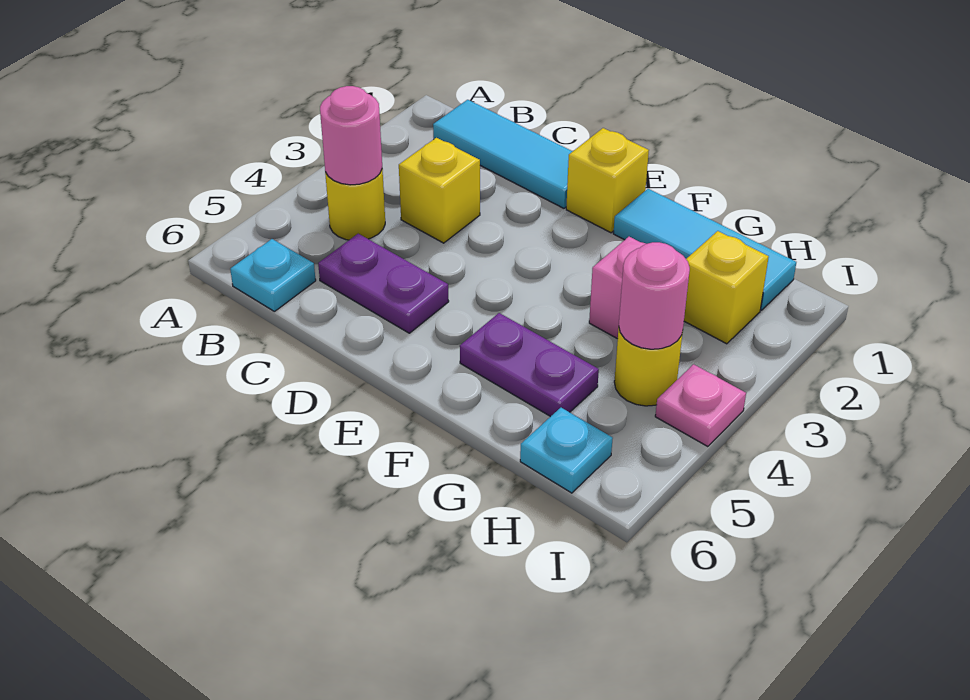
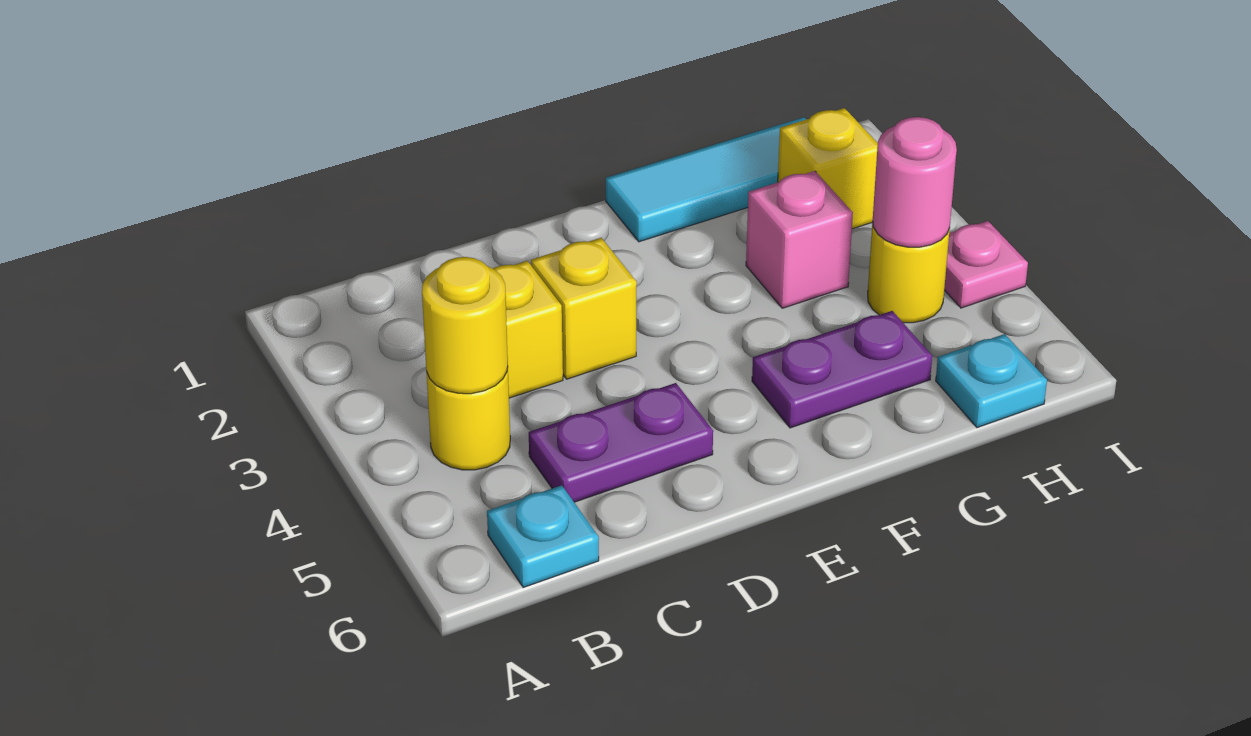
cyan tile B1:D1 level 1 -> none
pink round brick B4 level 2 -> yellow round brick B4 level 2
yellow brick E1 level 1 -> yellow brick D3 level 1

